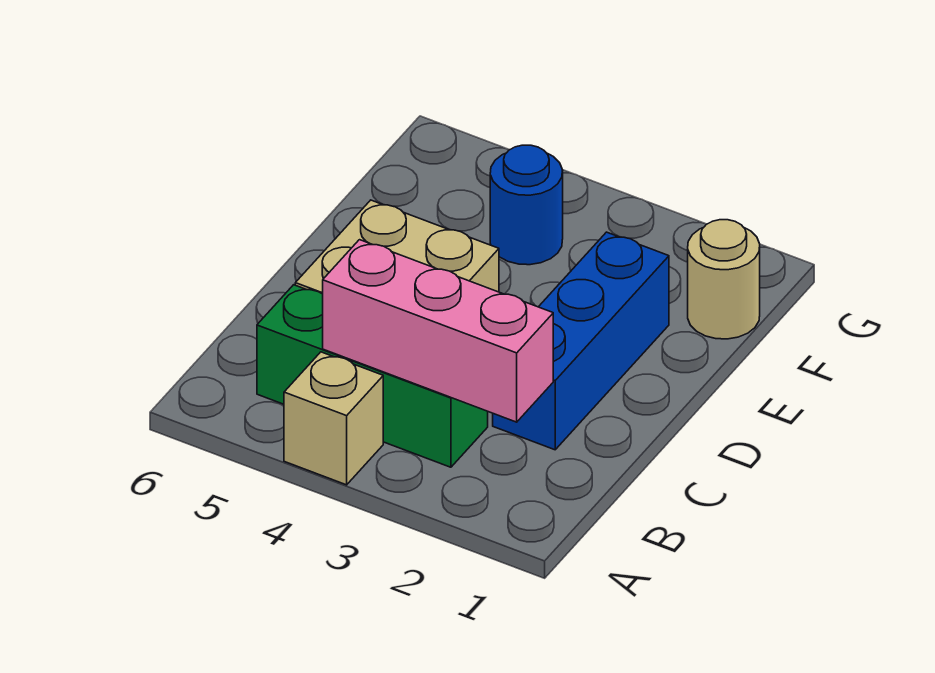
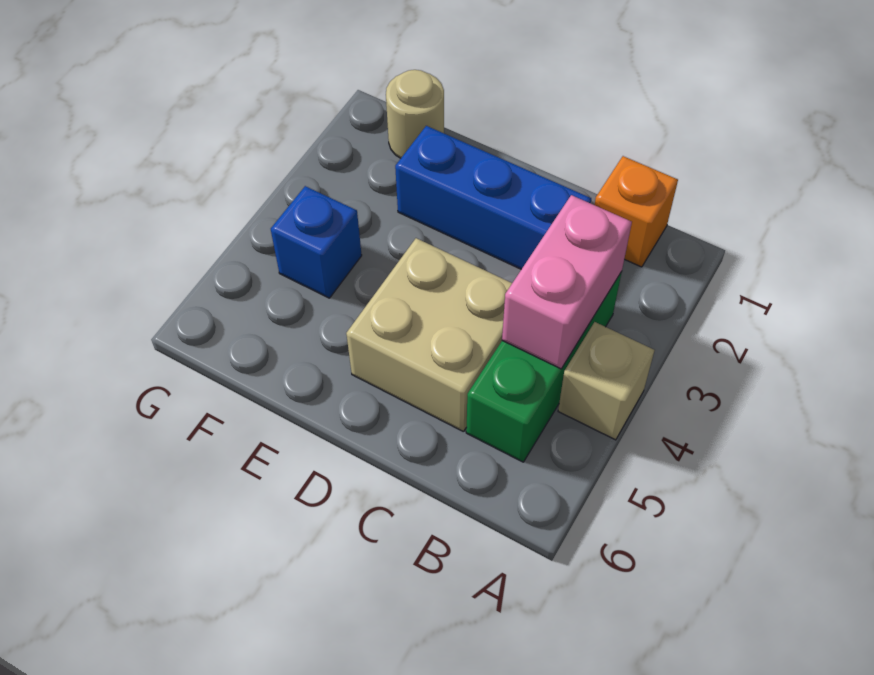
none -> orange brick B1 level 1
pink brick B2:B4 level 2 -> pink brick B3:B4 level 2
blue round brick F4 level 1 -> blue brick F4 level 1

